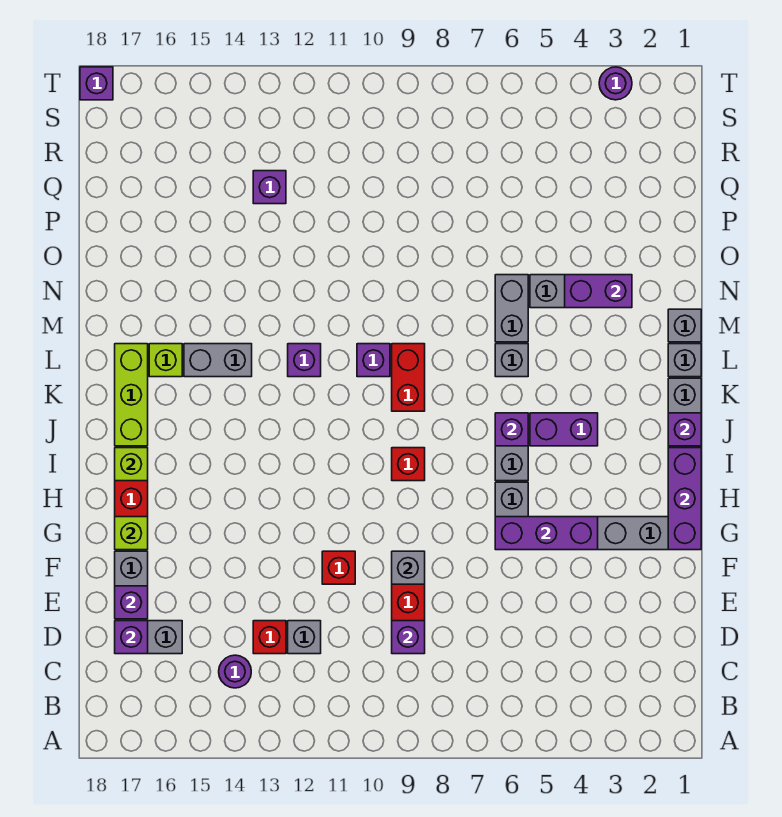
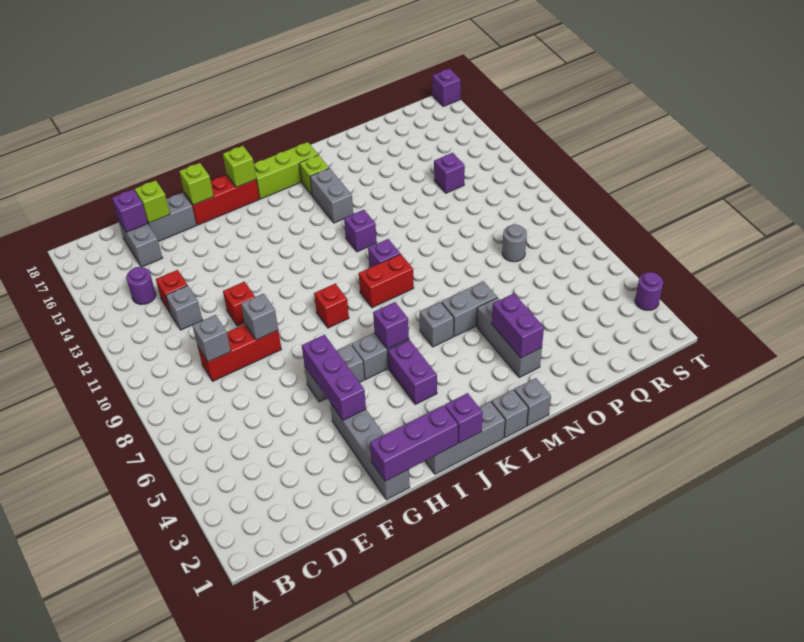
purple brick D9 level 2 -> grey brick D9 level 2
purple brick E17 level 2 -> lime brick E17 level 2
none -> grey round brick Q8 level 1

